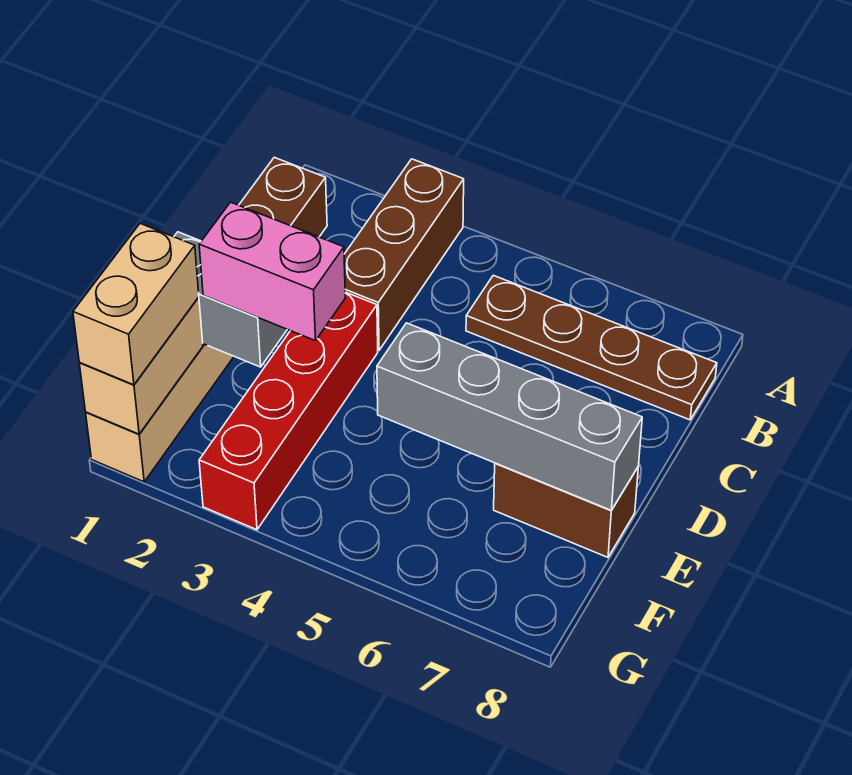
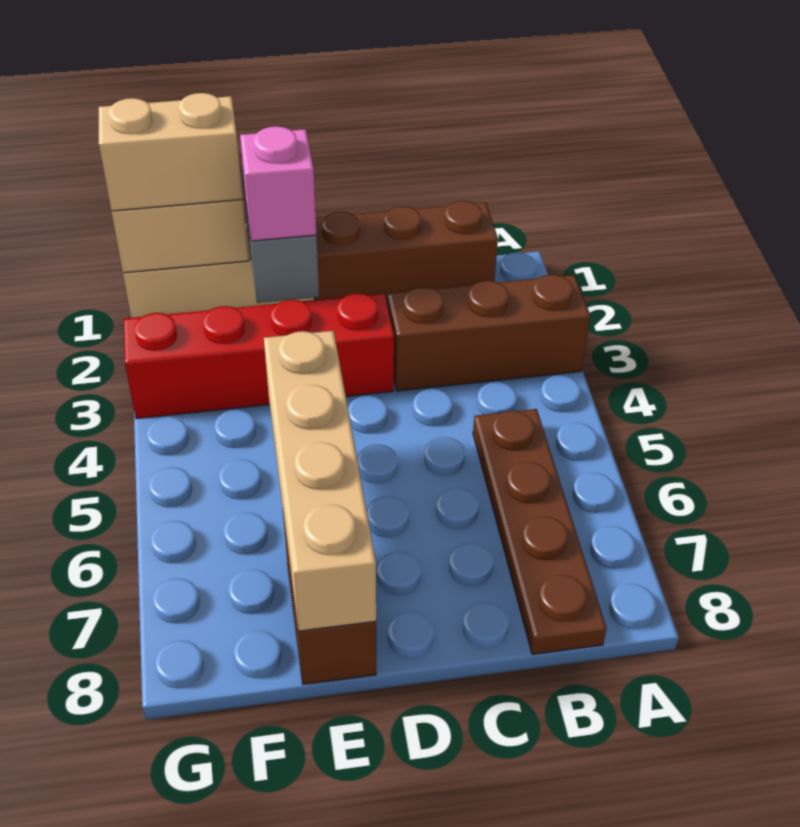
pink brick E2:E3 level 3 -> pink brick E2 level 3
grey brick E5:E8 level 2 -> tan brick E5:E8 level 2

